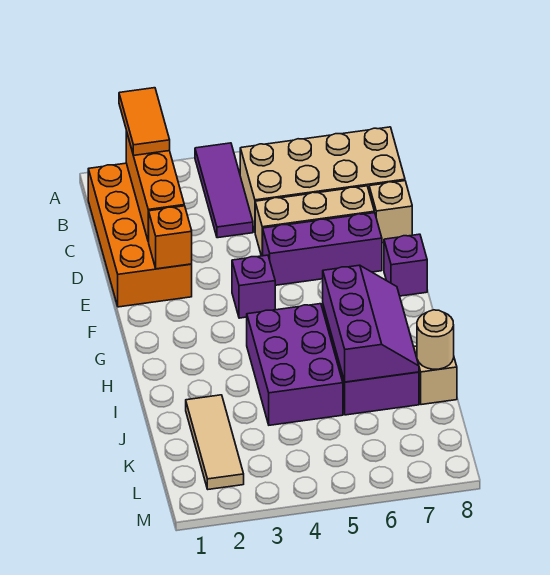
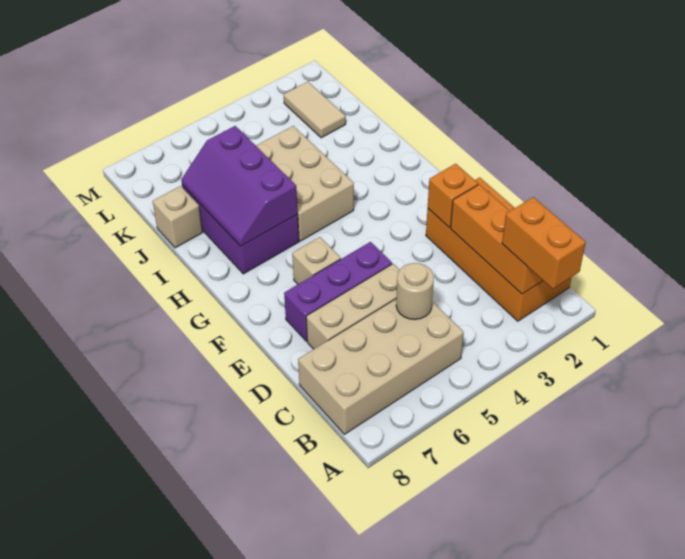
orange tile A2:B2 level 3 -> orange brick A2:B2 level 3
purple tile A4:C4 level 1 -> none
tan brick D8 level 1 -> tan brick F6 level 1
purple brick F4 level 1 -> none
purple brick F8 level 1 -> none
purple brick H4:J5 level 1 -> tan brick H4:J5 level 1
tan tile J2:L2 level 1 -> tan tile K2:L2 level 1
tan round brick J8 level 2 -> tan round brick C5 level 2

